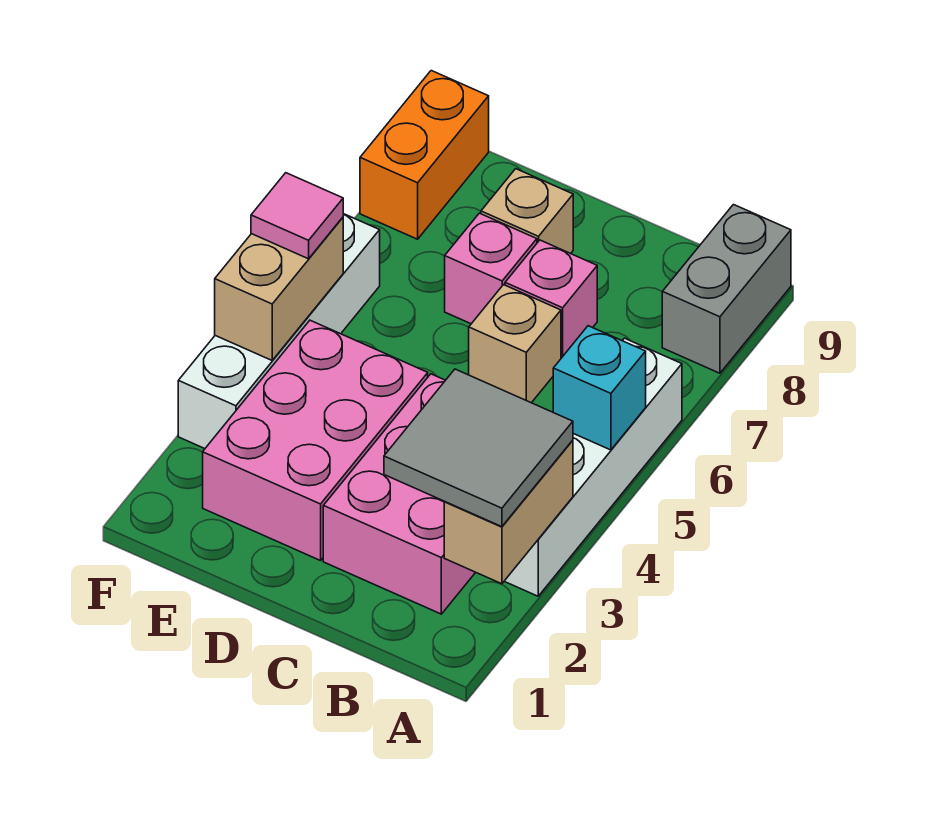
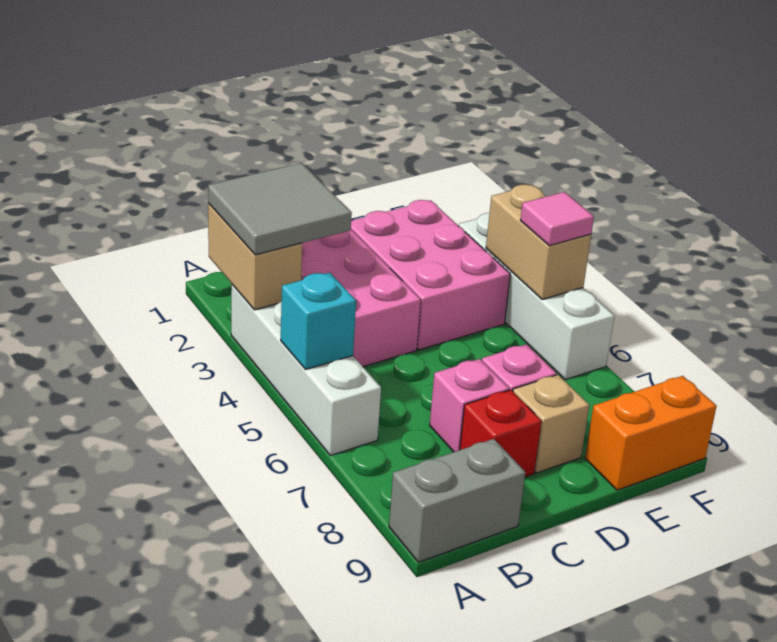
grey brick A8:A9 level 1 -> grey brick A9:B9 level 1
tan brick C6 level 1 -> none
none -> red brick C8 level 1
orange brick F8:F9 level 1 -> orange brick E9:F9 level 1

